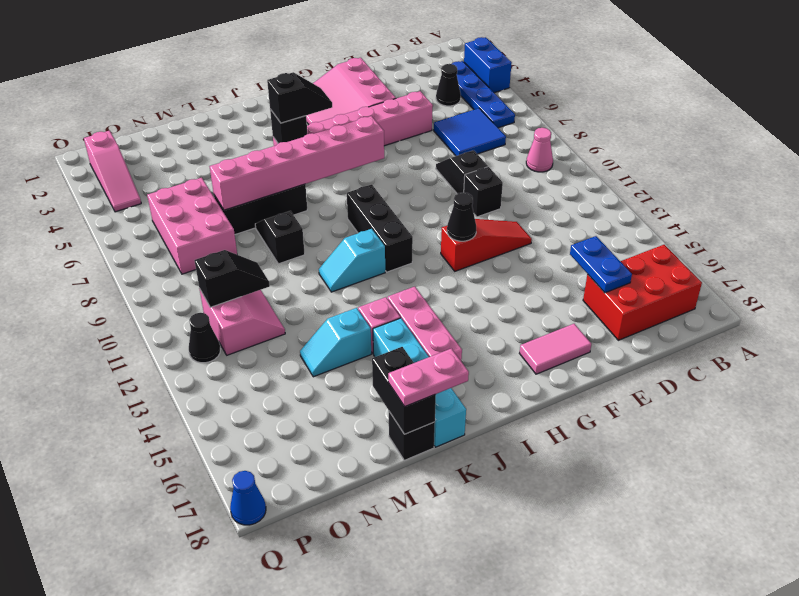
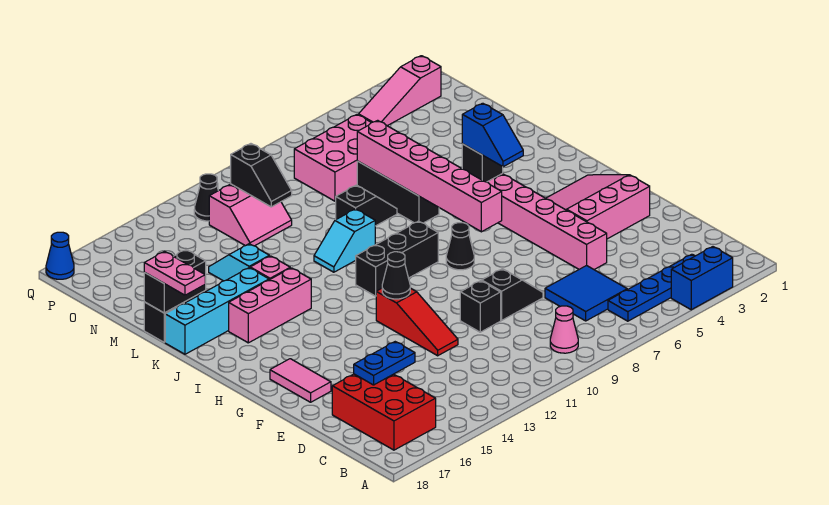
black cone C4 level 1 -> black cone H8 level 1
black slope I5:J5 level 3 top J -> blue slope I5:J5 level 3 top J
cyan slope J11:K11 level 1 top J -> cyan slope K10:K11 level 1 top 10

